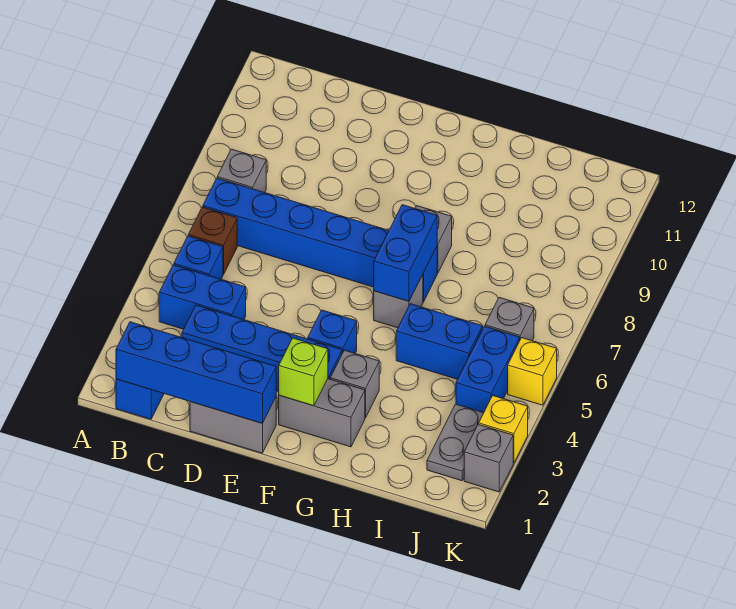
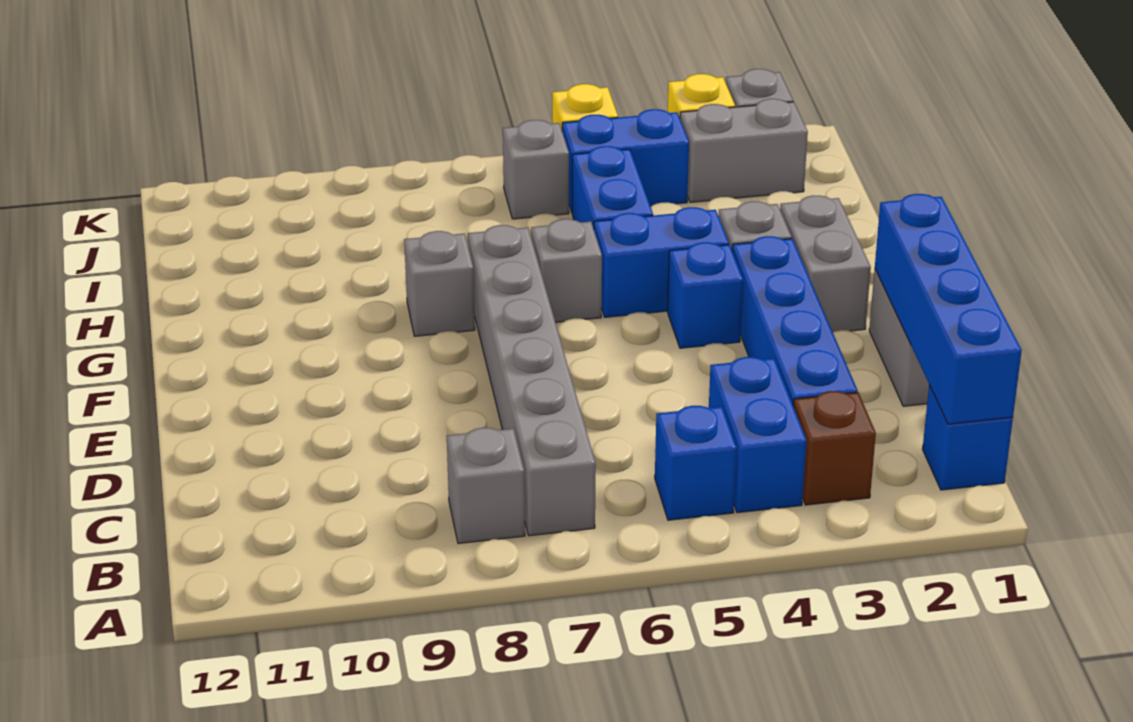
brown brick B6 level 1 -> brown brick B3 level 1
blue brick B7:G7 level 1 -> grey brick B7:G7 level 1
lime brick F2 level 2 -> none
blue brick G6:G7 level 2 -> blue brick G4:G5 level 1
grey plate J2:J3 level 1 -> grey brick J2:J3 level 1

